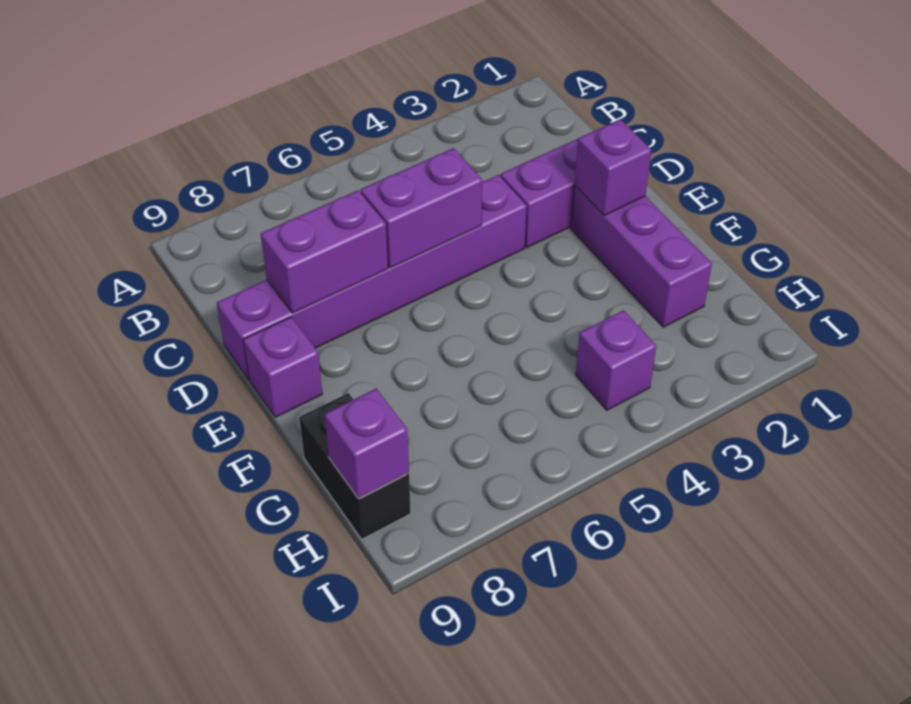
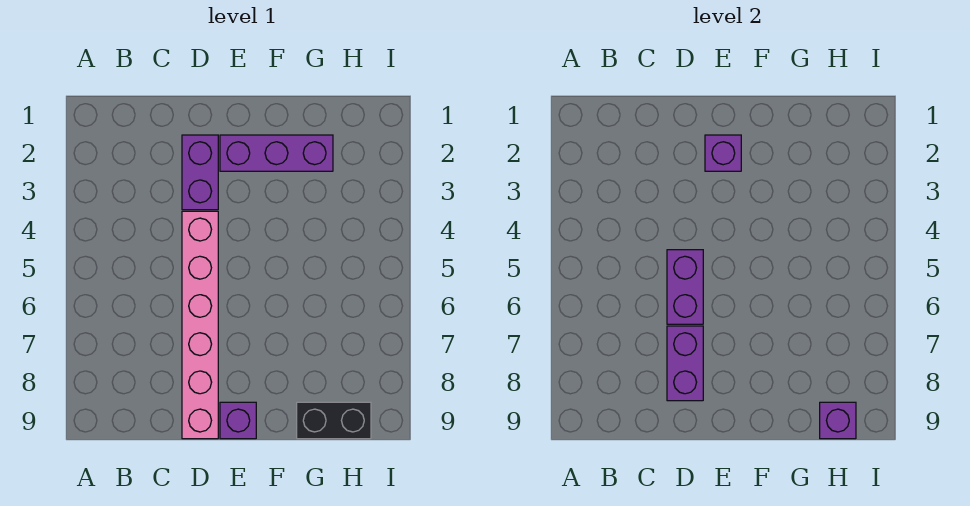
purple brick D4:D9 level 1 -> pink brick D4:D9 level 1
purple brick H4 level 1 -> none

